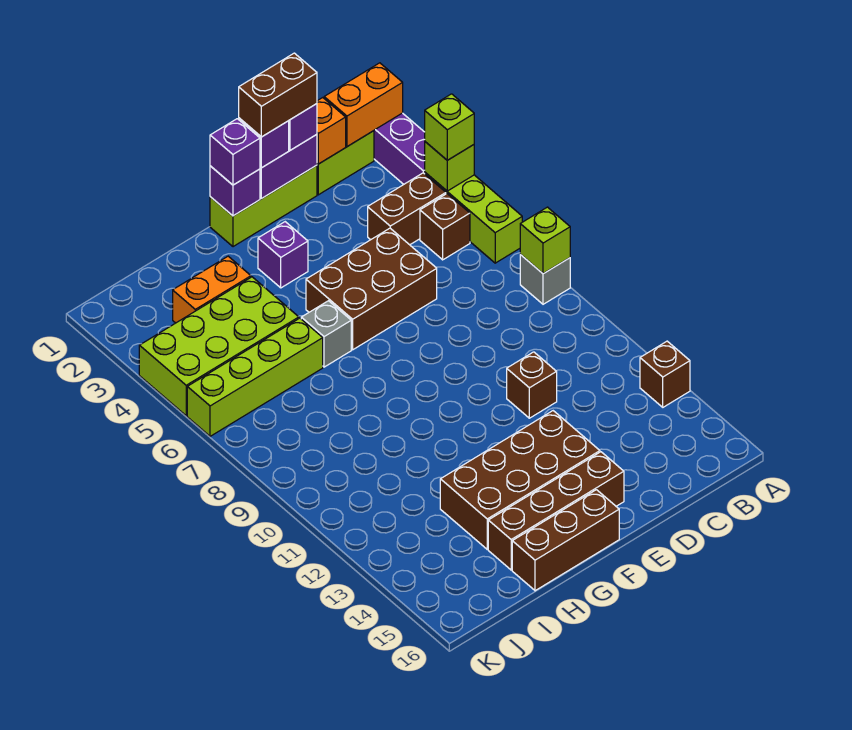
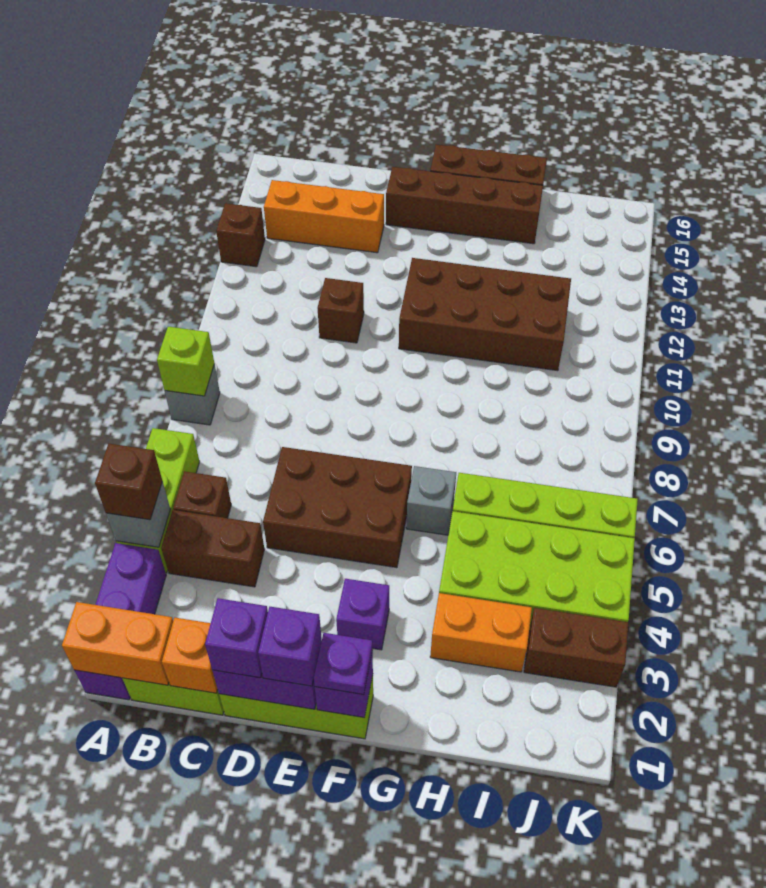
lime brick A4 level 2 -> grey brick A4 level 2
lime brick A4 level 3 -> brown brick A4 level 3
none -> orange brick B14:D14 level 1
brown brick D1:E1 level 4 -> brown brick J3:K3 level 1
brown brick E13:H14 level 1 -> brown brick F11:I12 level 1
purple brick F1 level 3 -> purple plate F1 level 3

